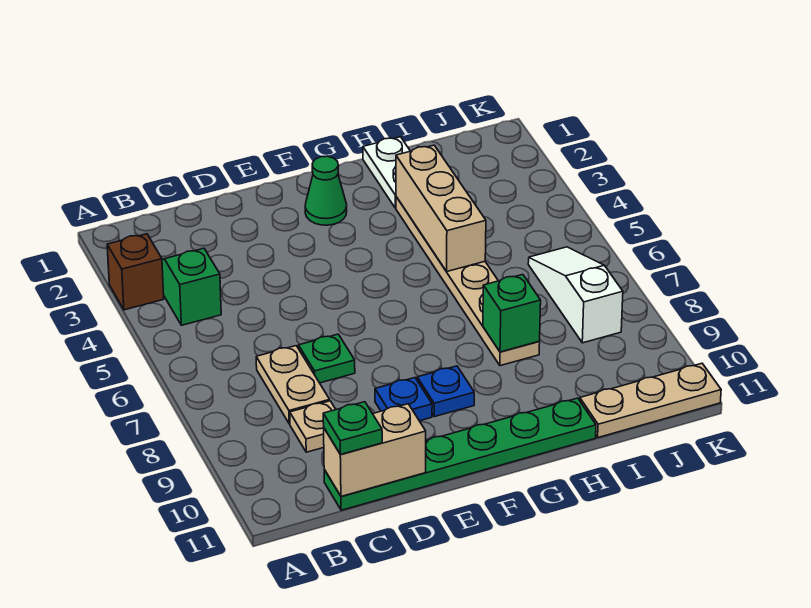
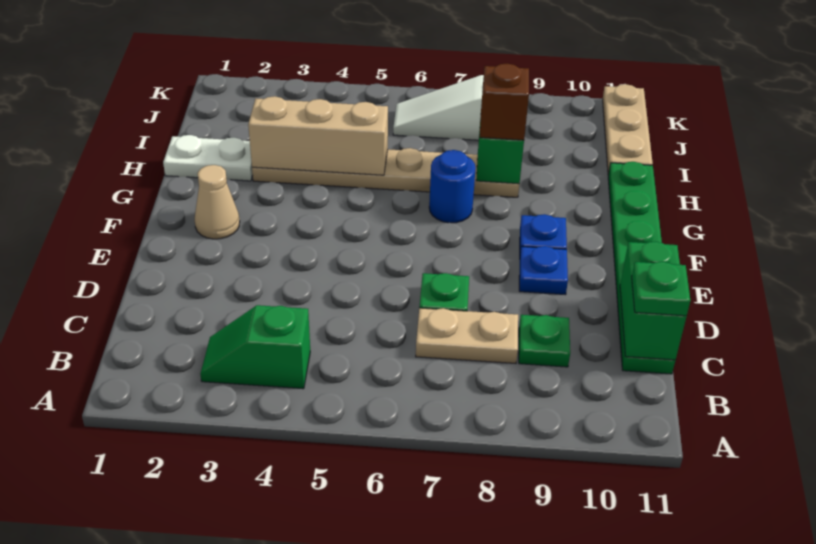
brown brick A3 level 1 -> brown brick H8 level 3
tan plate C9 level 1 -> green plate C9 level 1
tan brick C11:D11 level 2 -> green brick C11:D11 level 2
green cone F2 level 1 -> tan cone F2 level 1
none -> blue round brick G7 level 1

